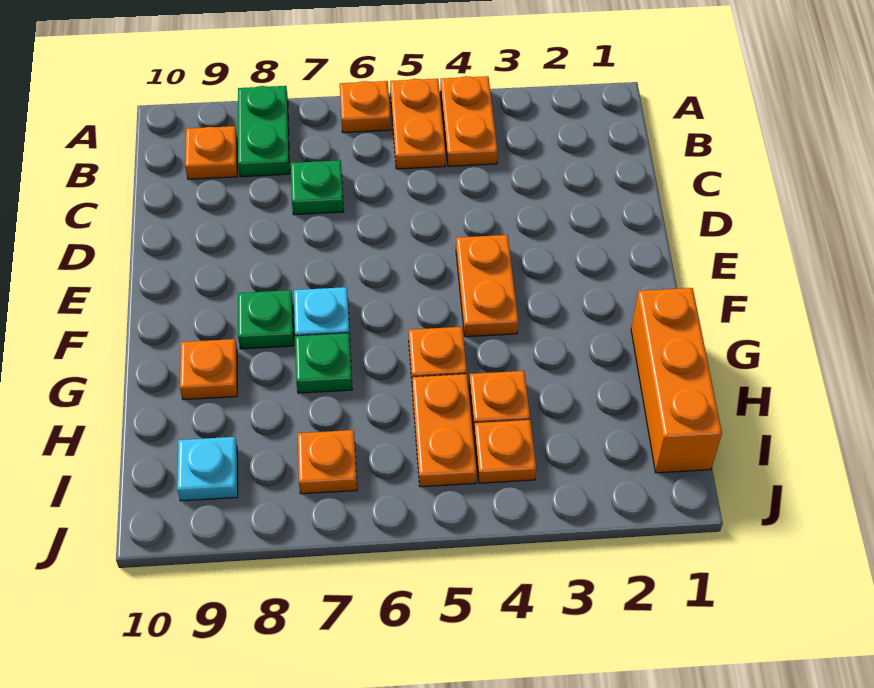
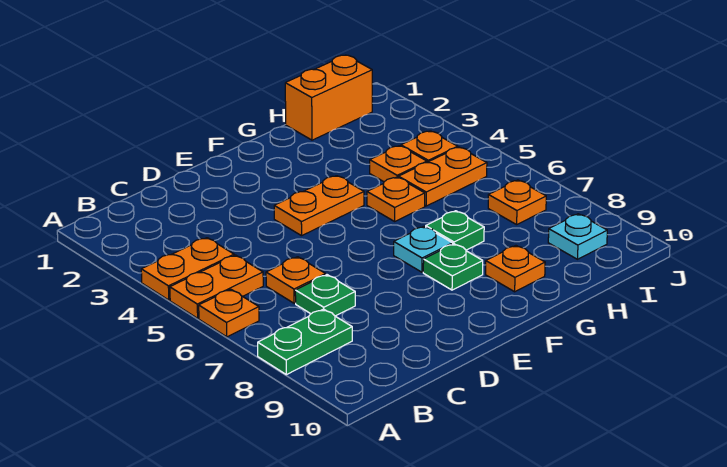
orange plate B9 level 1 -> orange plate C6 level 1
orange brick G1:I1 level 1 -> orange brick H1:I1 level 1

